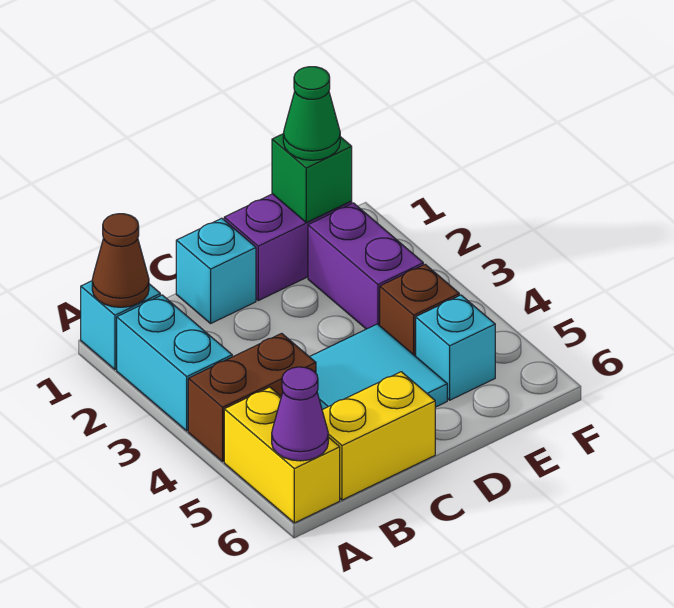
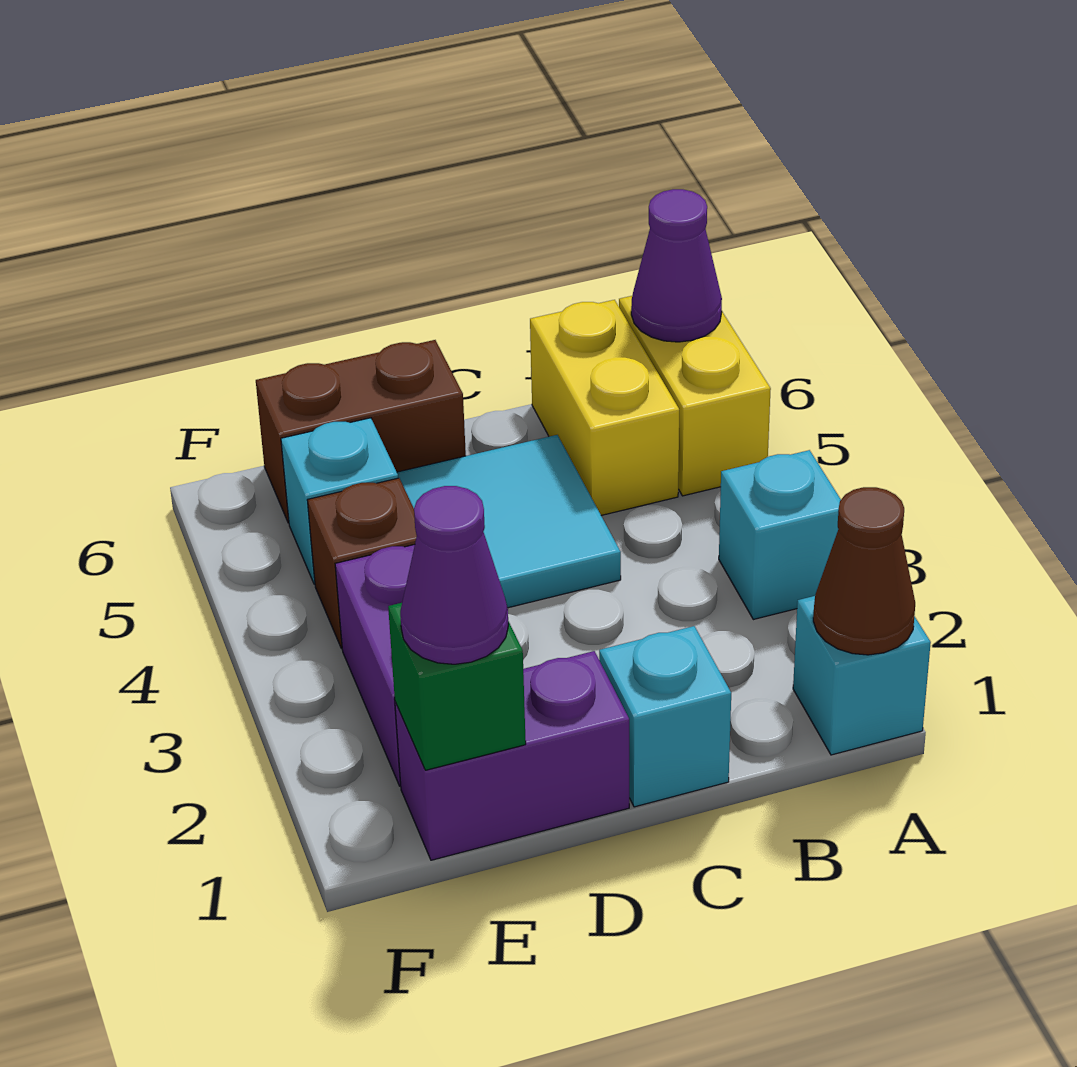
cyan brick A2:A3 level 1 -> cyan brick A3 level 1
brown brick A4:B4 level 1 -> brown brick D6:E6 level 1
yellow brick B6:C6 level 1 -> yellow brick B5:B6 level 1
green cone E1 level 3 -> purple cone E1 level 3

